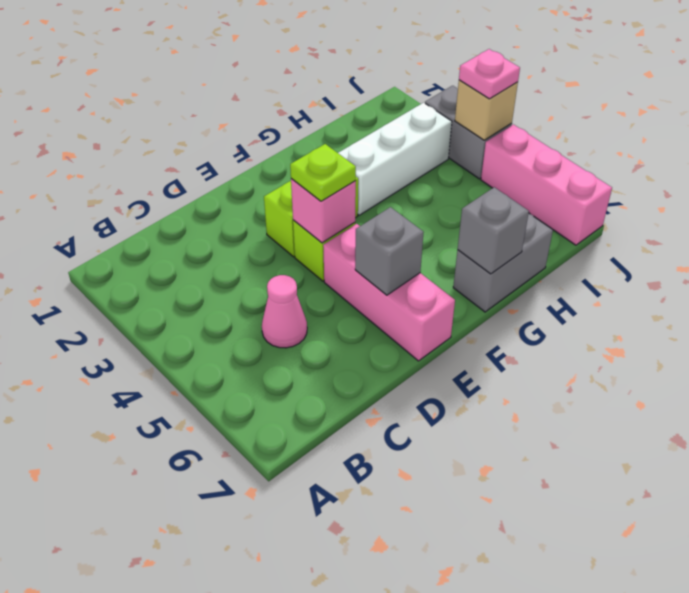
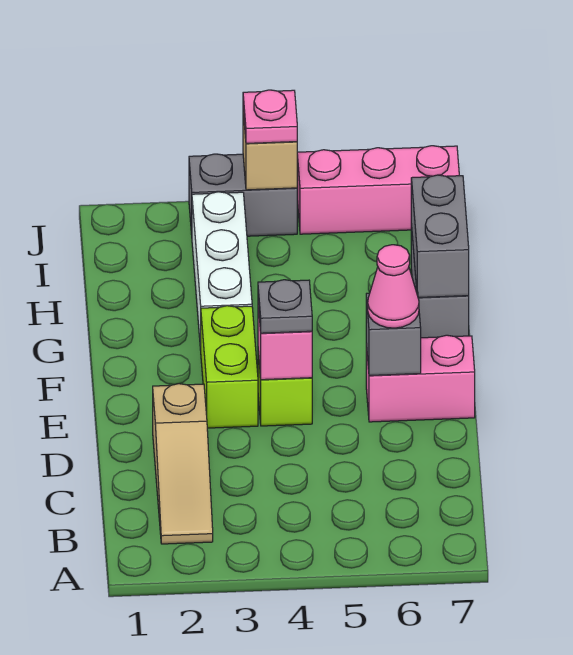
none -> tan slope B2:D2 level 1 top D
pink cone C5 level 1 -> pink cone E6 level 3
lime plate E4 level 3 -> grey plate E4 level 3
pink brick E5:E7 level 1 -> pink brick E6:E7 level 1
grey brick G7 level 2 -> grey brick G7:H7 level 2

